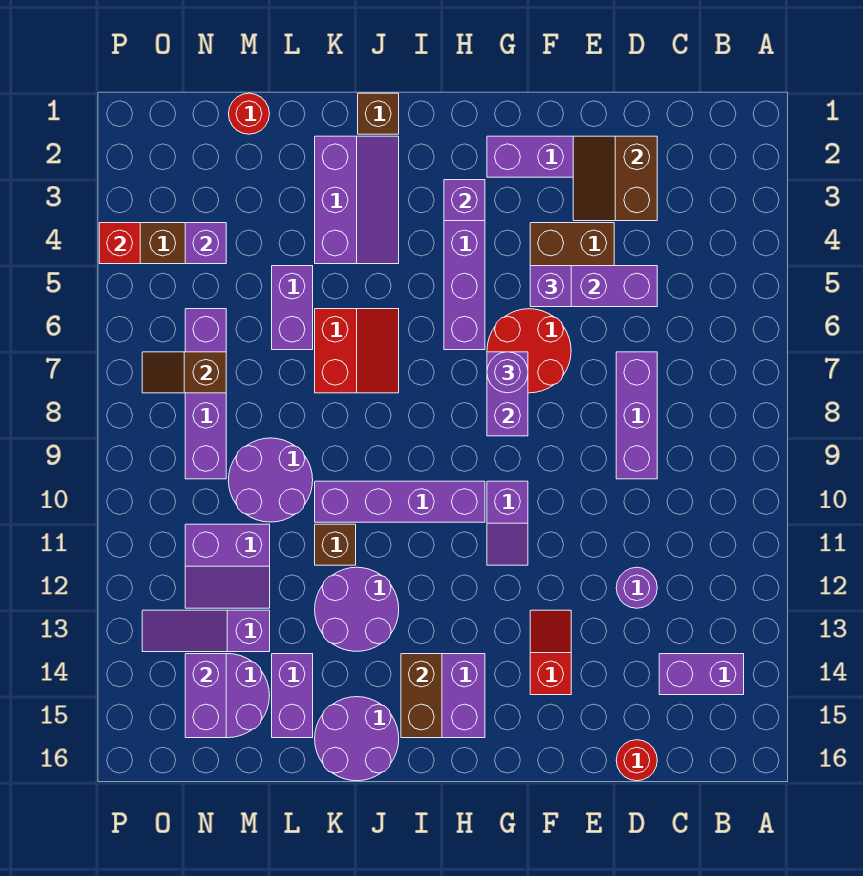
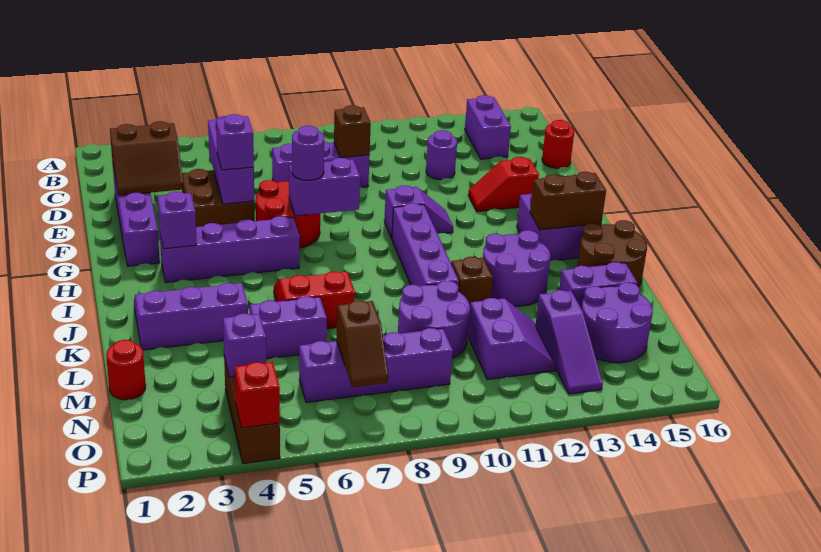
brown brick J1 level 1 -> brown brick D9 level 2
purple round brick J15:K16 level 1 -> brown round brick J15:K16 level 1
purple brick N14:N15 level 2 -> none

